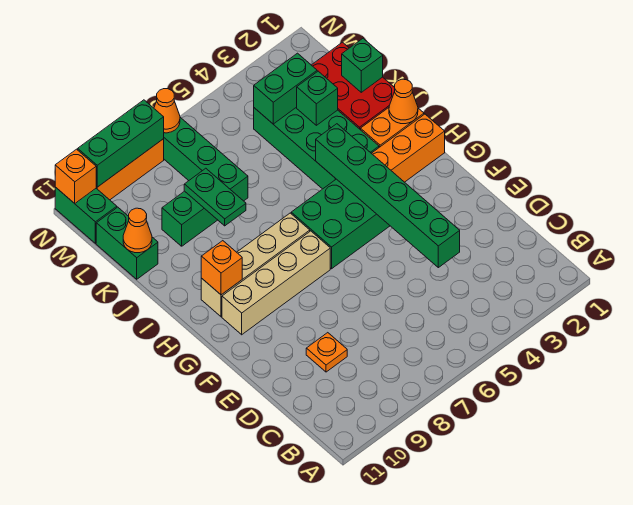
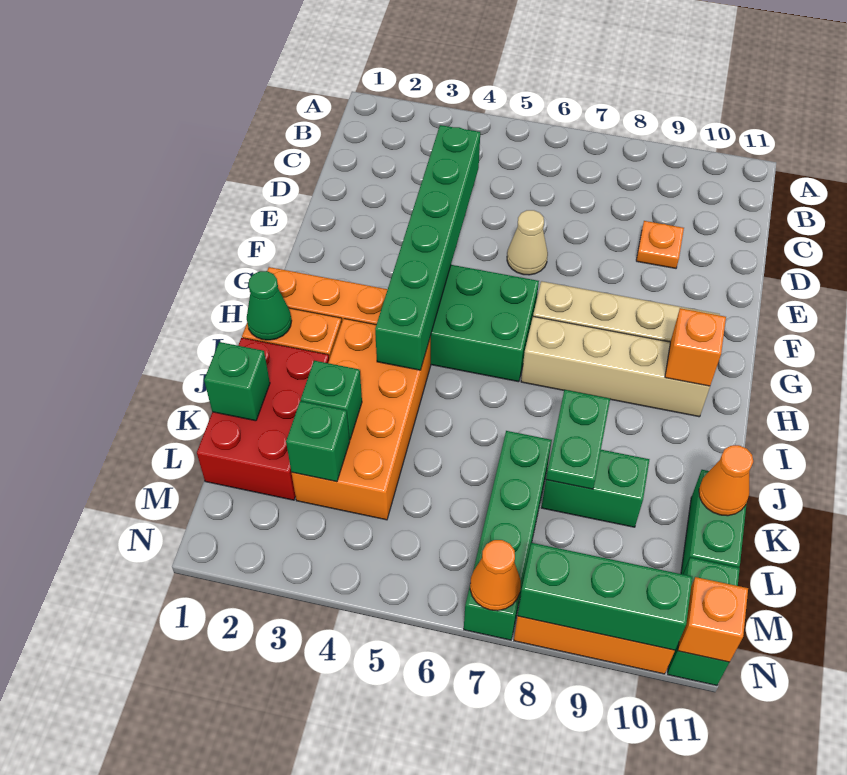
none -> tan cone E6 level 1
orange cone I1 level 2 -> green cone I1 level 2
green brick I3:L4 level 1 -> orange brick I3:L4 level 1
green brick L3:L4 level 2 -> green brick L3 level 2

